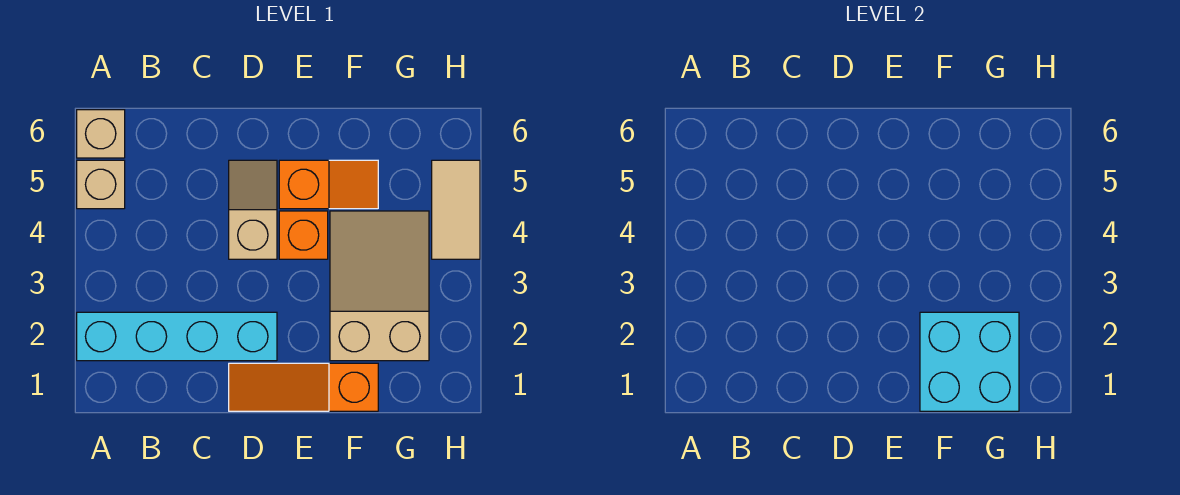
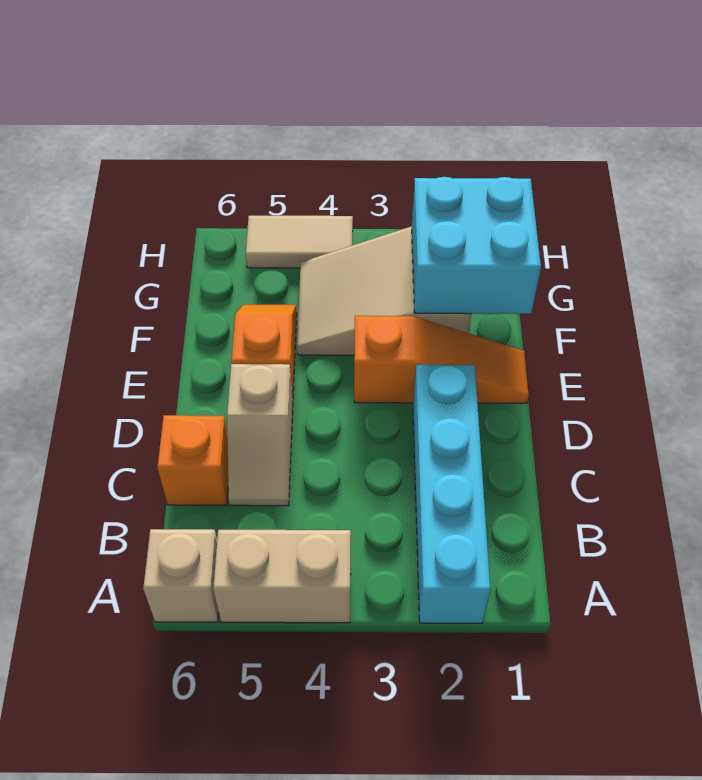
tan brick A5 level 1 -> tan brick A4:A5 level 1
orange slope D1:F1 level 1 top F -> orange slope E1:E3 level 1 top 3
tan slope D4:D5 level 1 top 4 -> tan slope C5:D5 level 1 top D
orange brick E4 level 1 -> orange brick C6 level 1

